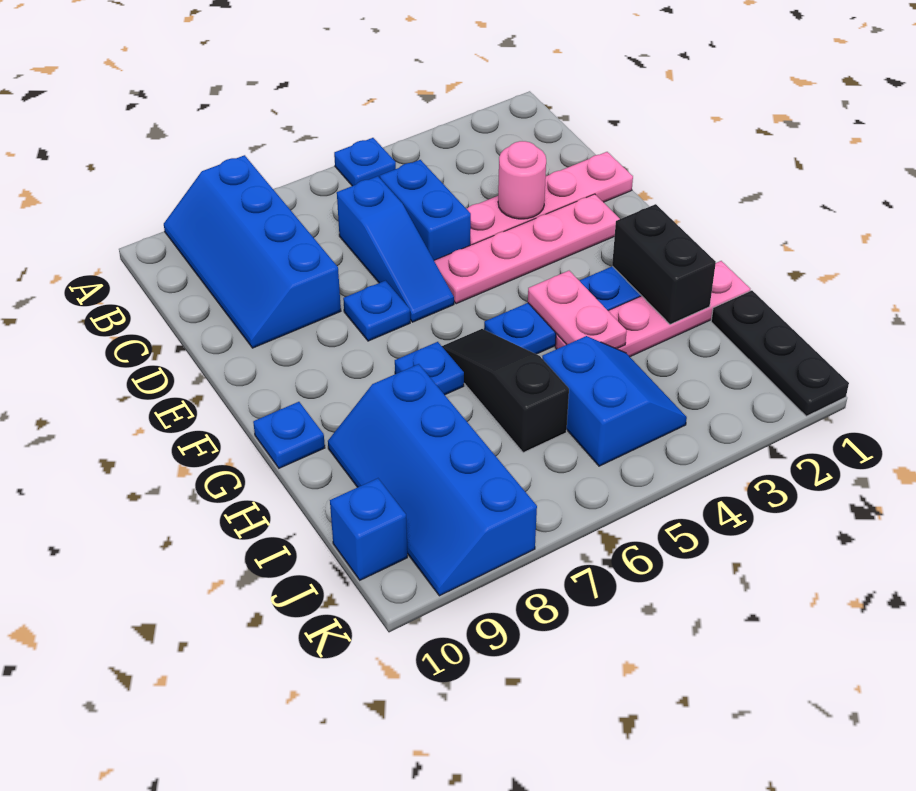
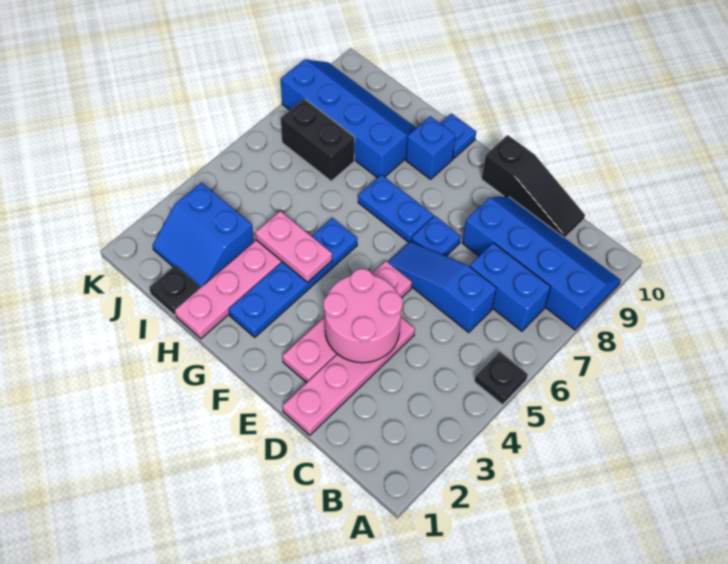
blue plate A5 level 1 -> black plate A5 level 1
blue brick C5:D5 level 1 -> blue brick B7:C7 level 1
pink round brick D3 level 2 -> pink round brick D3:E4 level 2
black brick G2:H2 level 2 -> black brick I7:J7 level 1
black slope G6:I6 level 1 top I -> black slope C10:E10 level 1 top E
blue plate G7 level 1 -> blue plate F7:G7 level 1
black plate I1:K1 level 1 -> black plate I1 level 1
blue slope I4:J5 level 1 top 5 -> blue slope I2:J3 level 1 top 3
blue brick J10 level 1 -> blue brick G9 level 1

